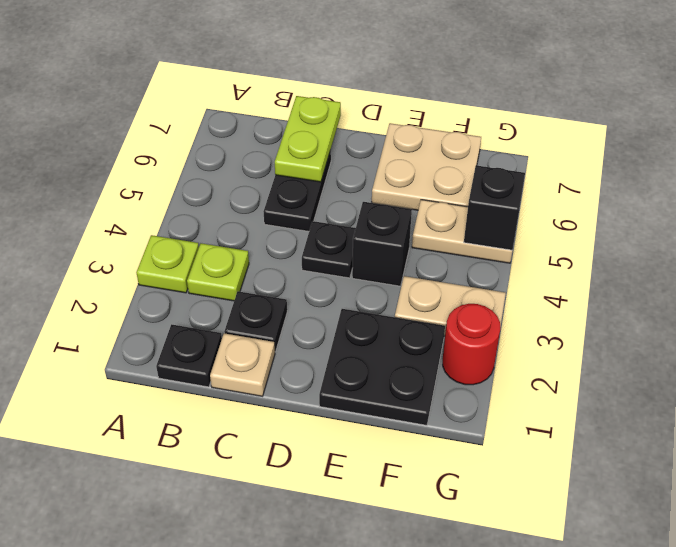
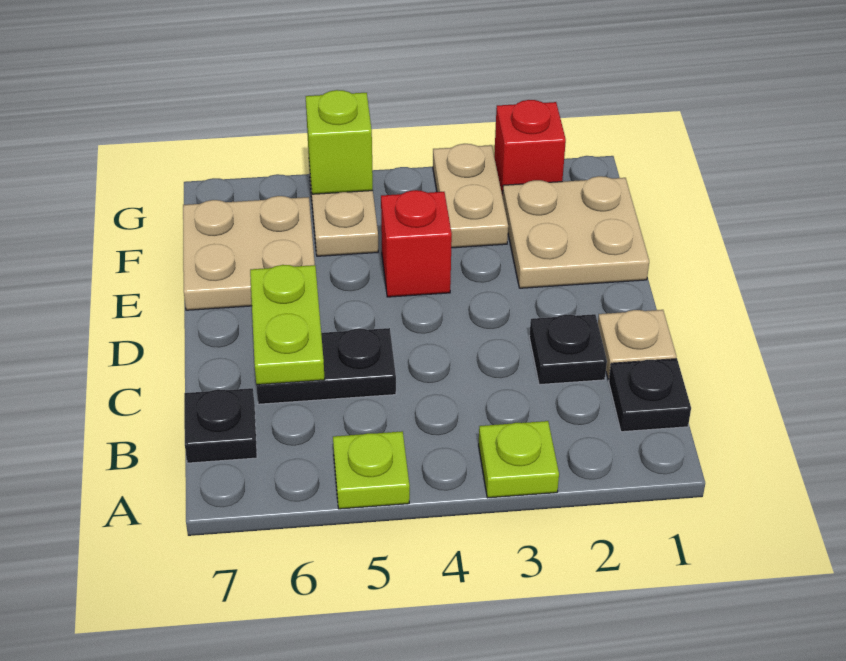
lime plate B3 level 1 -> lime plate A5 level 1
lime plate C6:C7 level 2 -> lime plate C6:D6 level 2
black plate D4 level 1 -> black plate B7 level 1
black plate E1:F2 level 1 -> tan plate E1:F2 level 1
black brick E4 level 1 -> red brick E4 level 1
red round brick G2 level 1 -> red brick G2 level 1
black brick G5 level 2 -> lime brick G5 level 2

